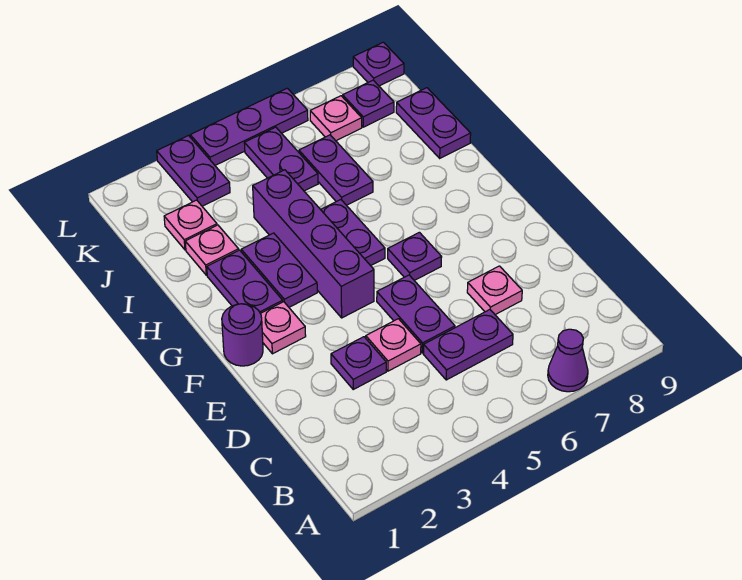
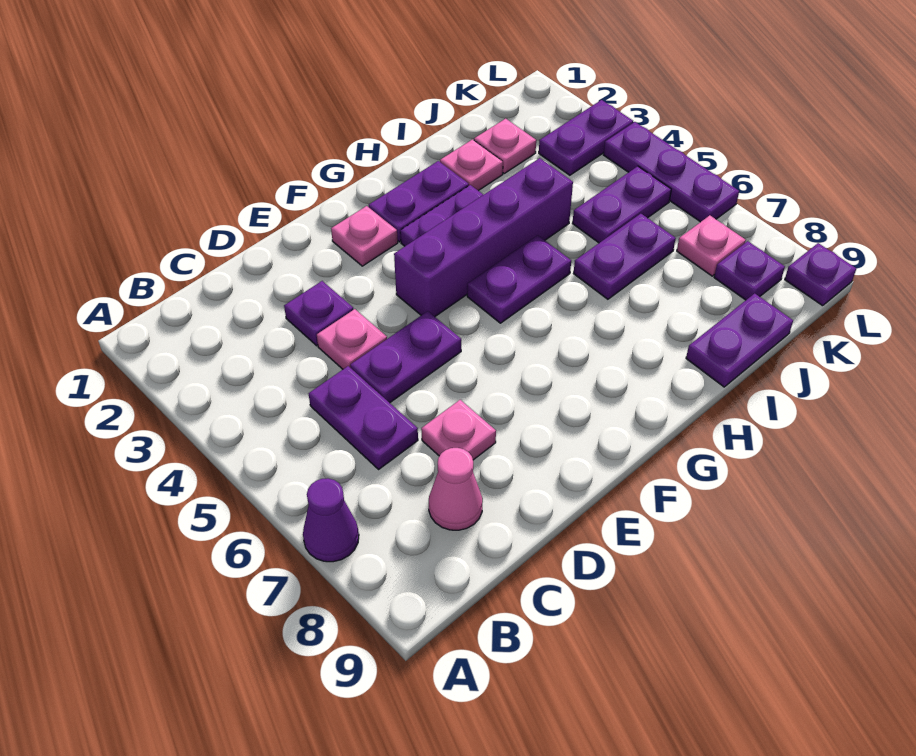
none -> pink cone C8 level 1
purple round brick F1 level 1 -> none
purple plate F6 level 1 -> none

